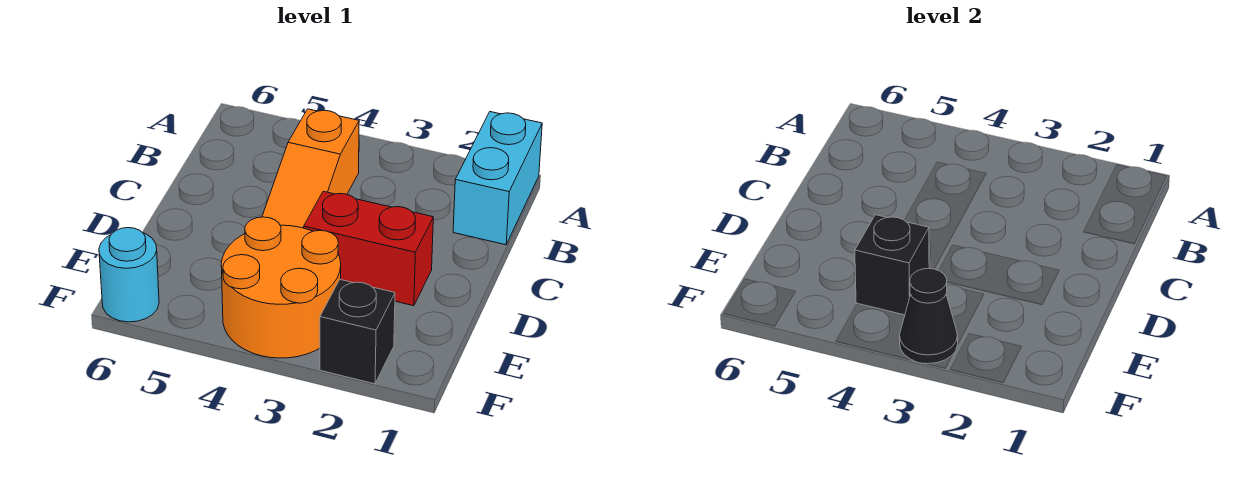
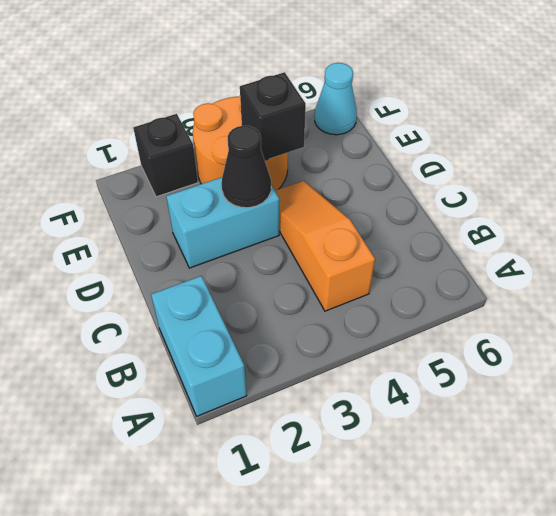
red brick D2:D3 level 1 -> cyan brick D2:D3 level 1
black cone F3 level 2 -> black cone D3 level 2
cyan round brick F6 level 1 -> cyan cone F6 level 1

